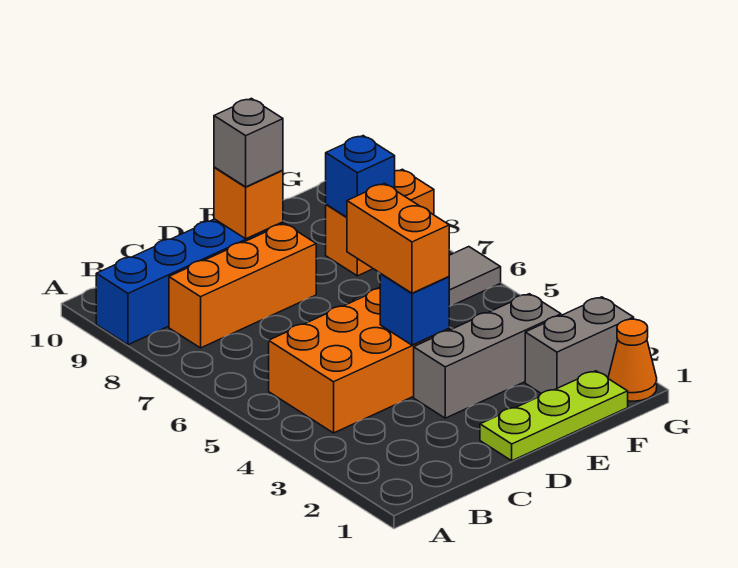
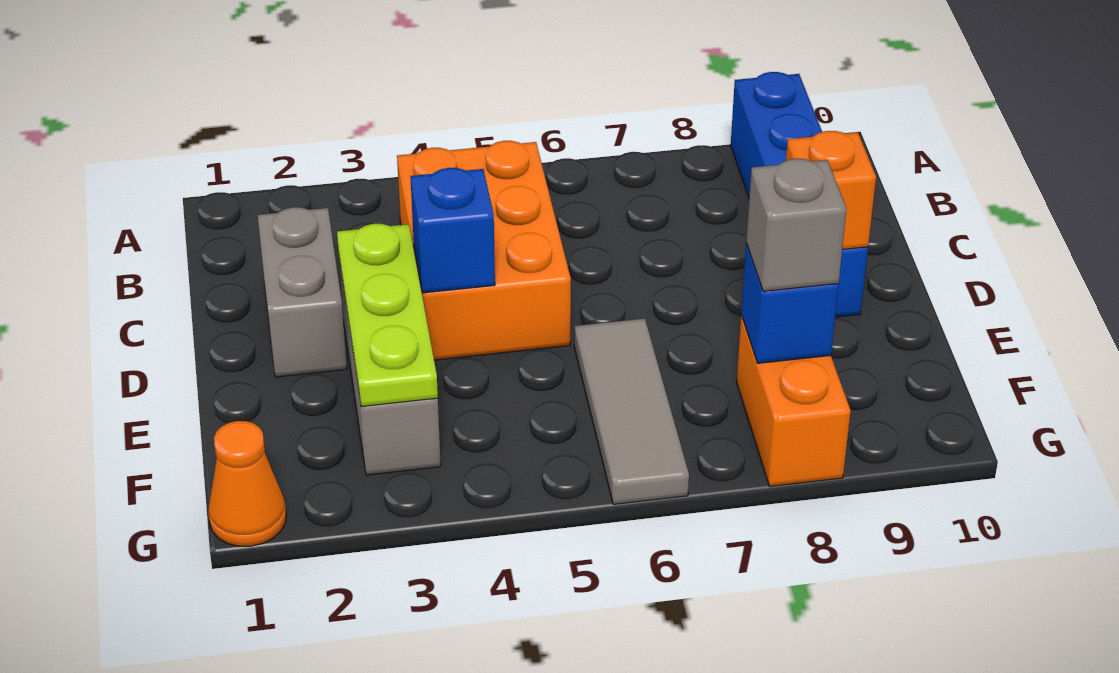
orange brick B8:D8 level 1 -> none
lime plate D1:F1 level 1 -> lime plate D3:F3 level 2
orange brick D4:D5 level 3 -> none
grey brick D9 level 3 -> grey brick F8 level 3
grey brick F2:G2 level 1 -> grey brick C2:D2 level 1

